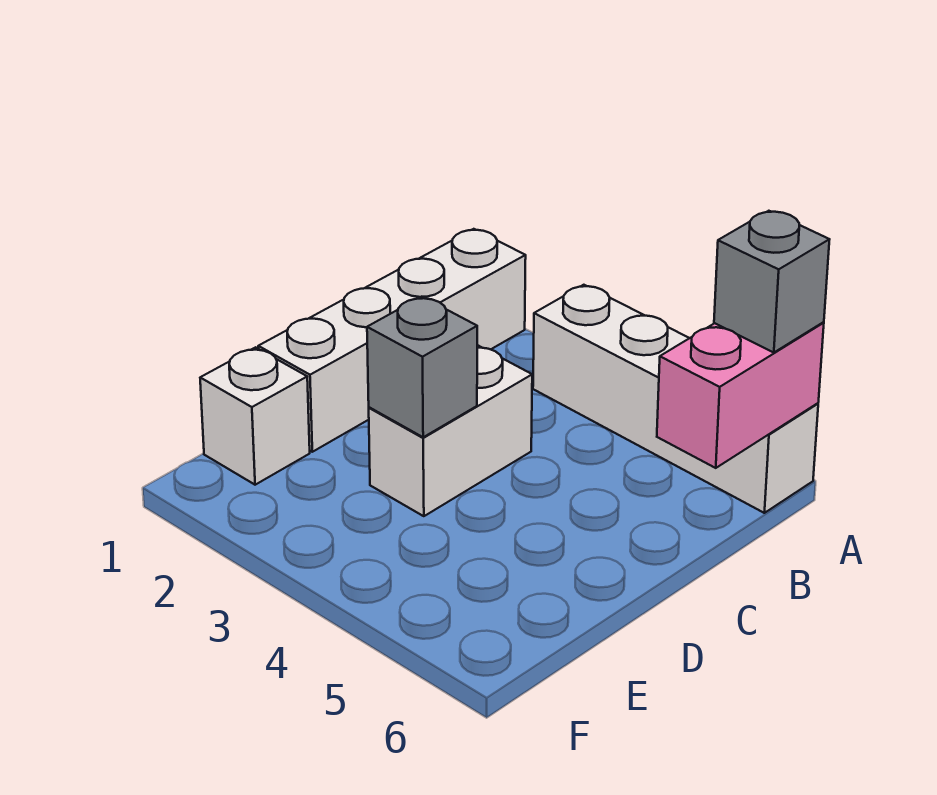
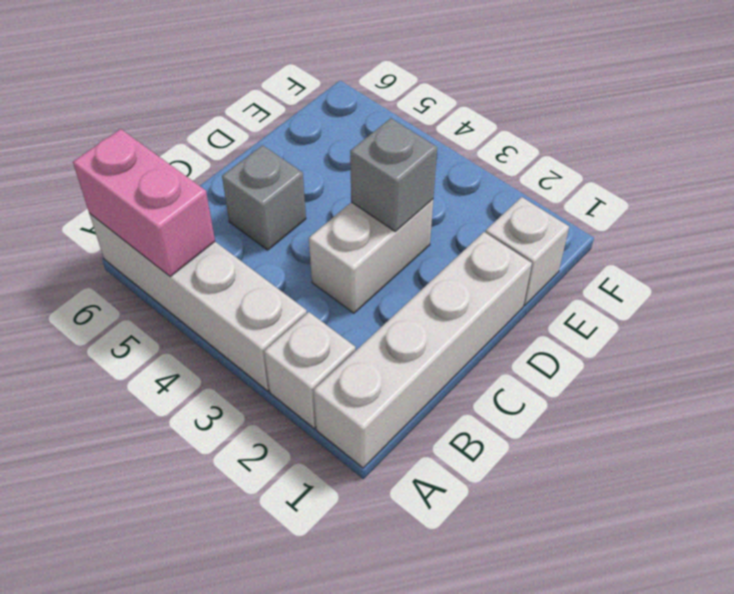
none -> white brick A2 level 1
pink brick A6:B6 level 2 -> pink brick A5:A6 level 2
grey brick A6 level 3 -> grey brick C5 level 1

